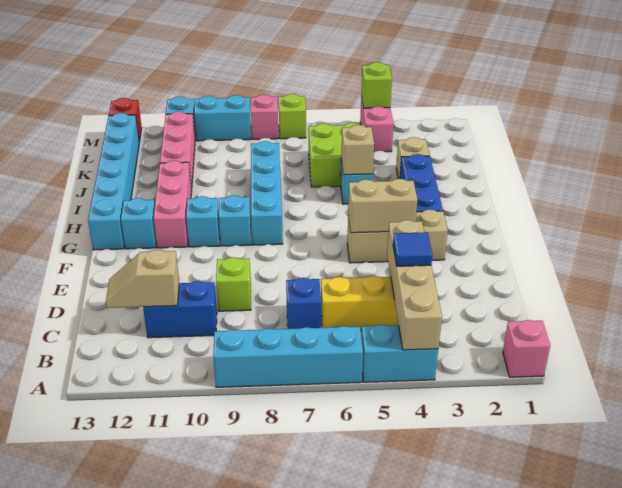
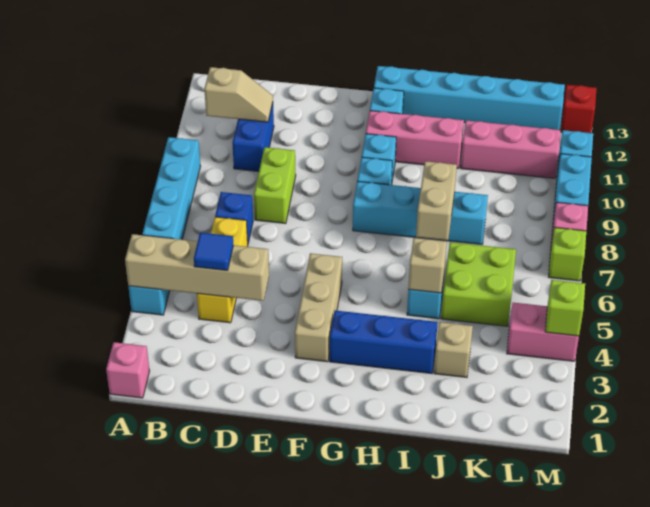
tan slope C11:C12 level 2 top 11 -> tan slope B11:C11 level 2 top B
lime brick D9 level 1 -> lime brick D8:D9 level 1
tan brick F4:F5 level 2 -> tan brick I7:I8 level 2

